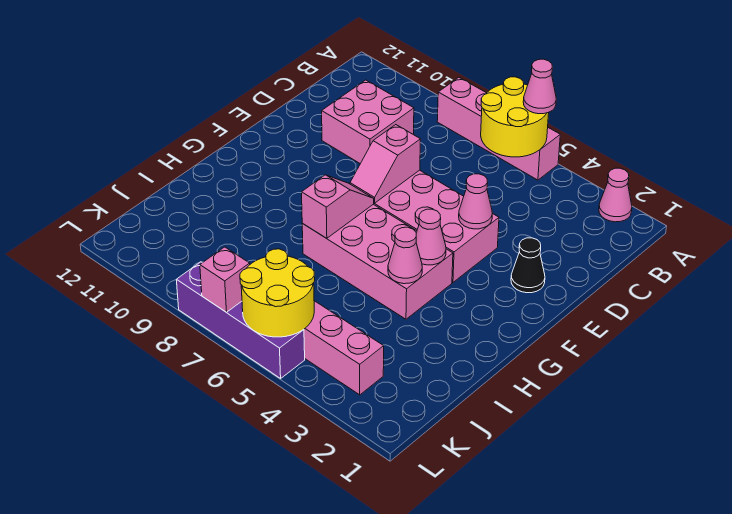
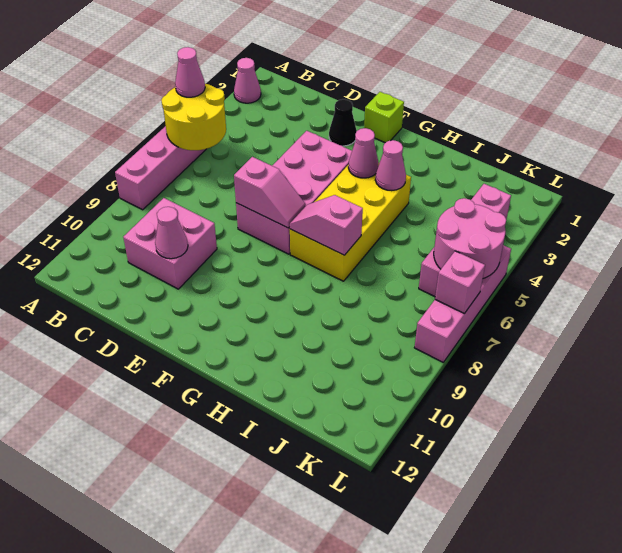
pink cone E4 level 2 -> pink cone D10 level 2
none -> lime brick F1 level 1
pink brick G4:H7 level 1 -> yellow brick G4:H7 level 1
yellow round brick K5:L6 level 2 -> pink round brick K5:L6 level 2
purple brick L5:L8 level 1 -> pink brick L5:L8 level 1

